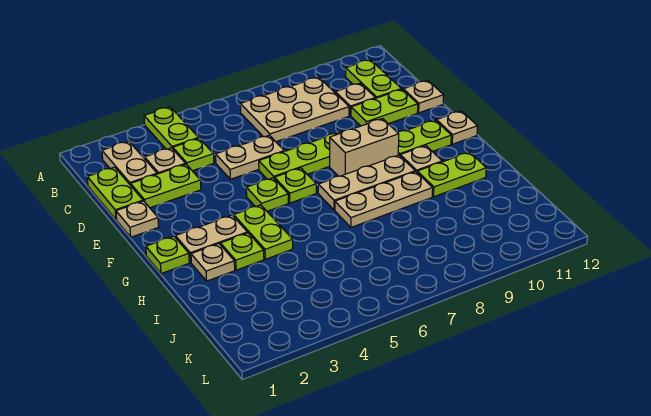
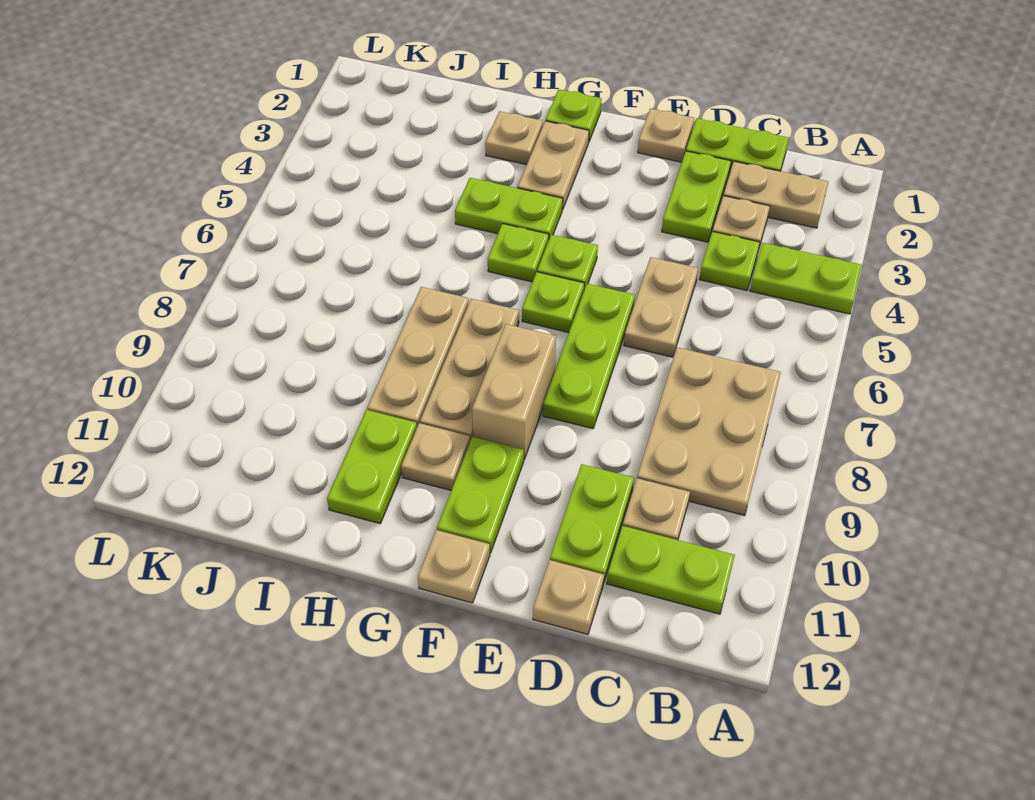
lime plate H3 level 1 -> lime plate G5 level 1

